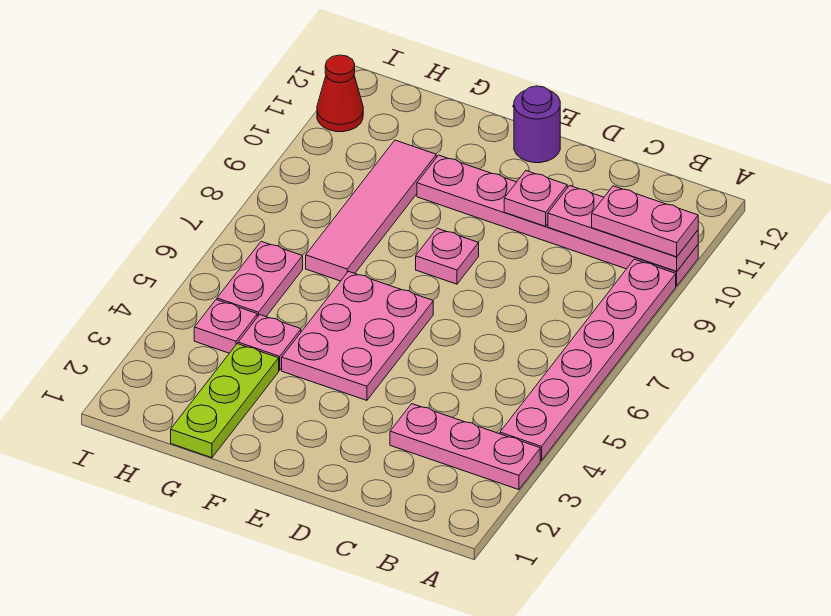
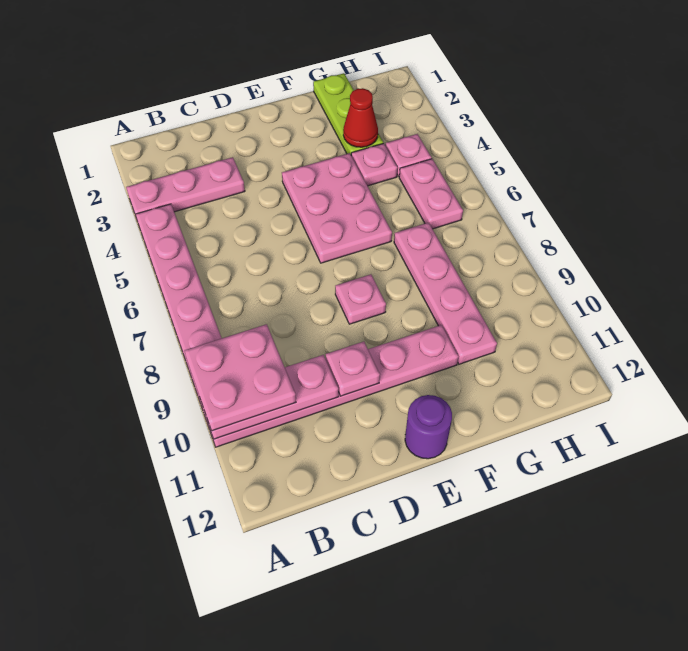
pink plate A10:B10 level 3 -> pink plate A9:B10 level 3
pink tile G7:G10 level 1 -> pink plate G7:G10 level 1
red cone I11 level 1 -> red cone G3 level 2

